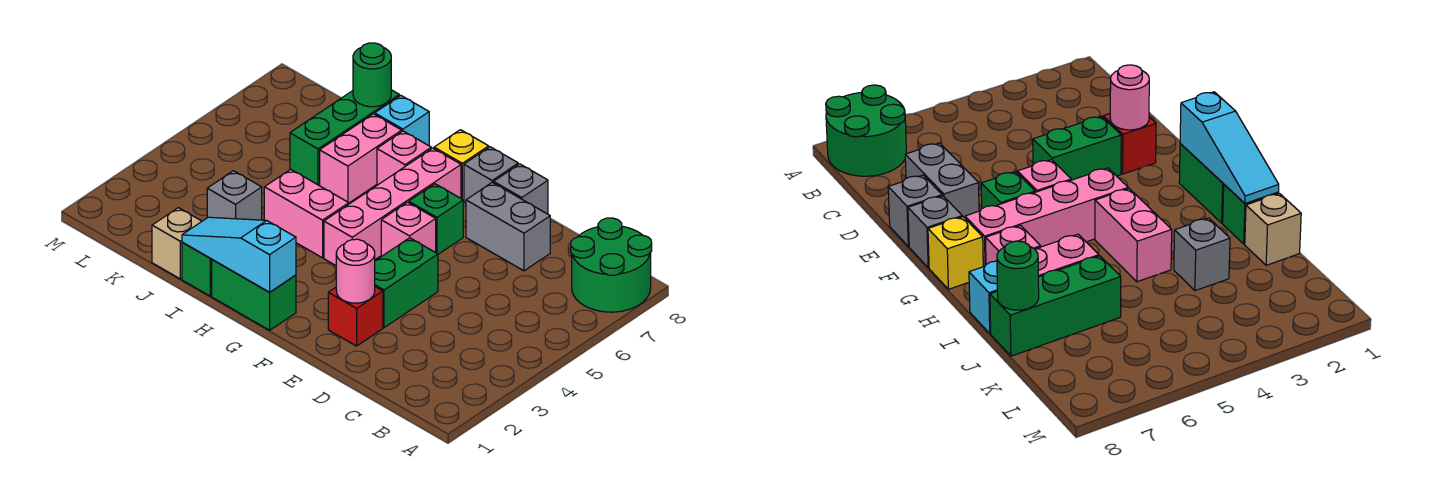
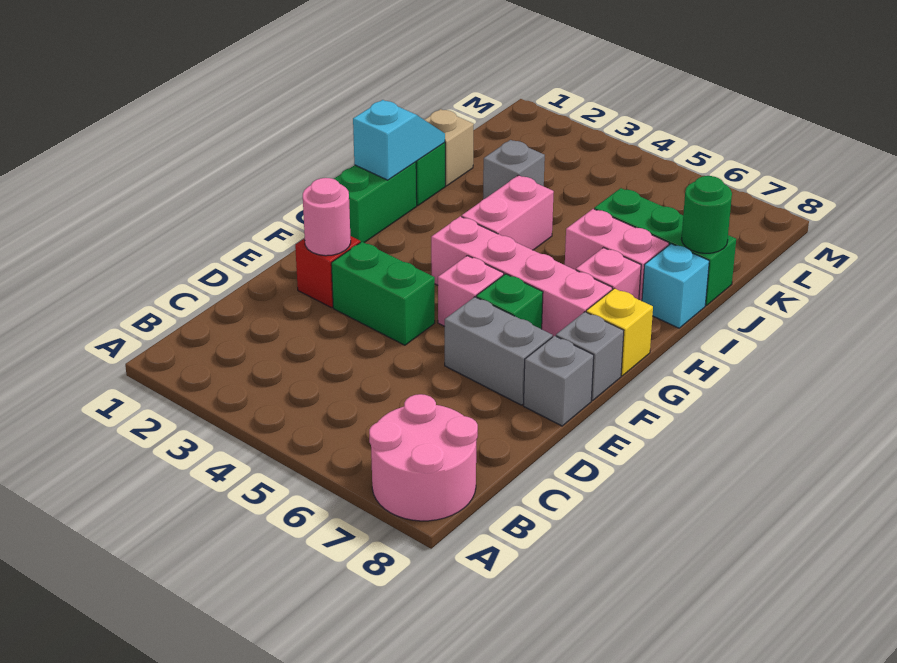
green round brick A7:B8 level 1 -> pink round brick A7:B8 level 1
grey brick D7:E7 level 1 -> grey brick E6:E7 level 1
cyan slope G1:I1 level 2 top G -> cyan slope H1:I1 level 2 top H

